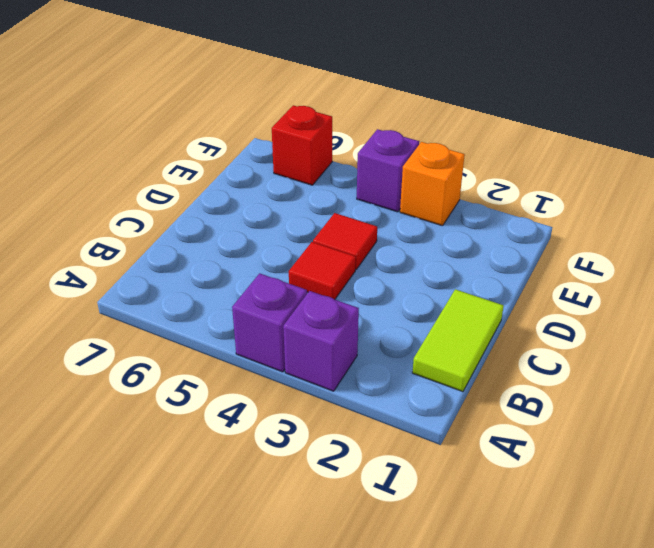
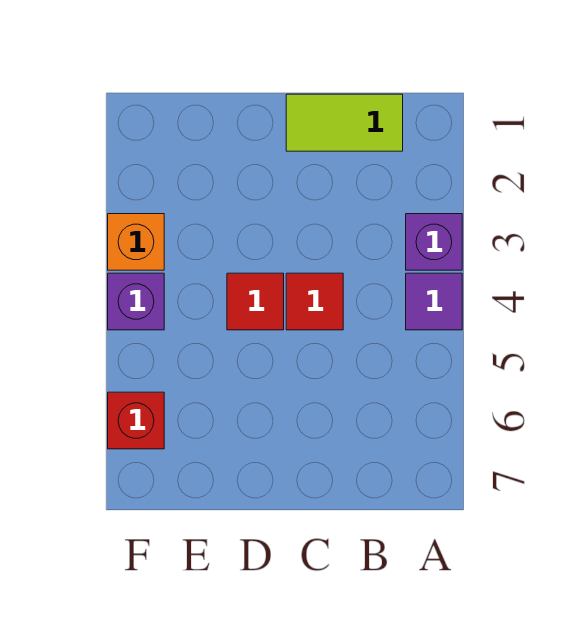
purple brick A4 level 1 -> purple tile A4 level 1

